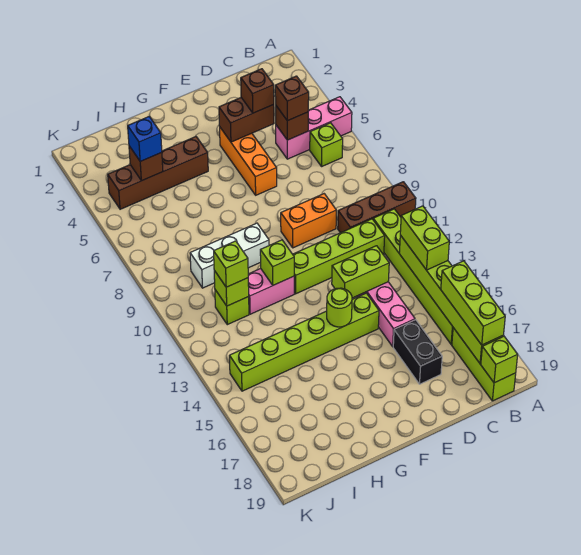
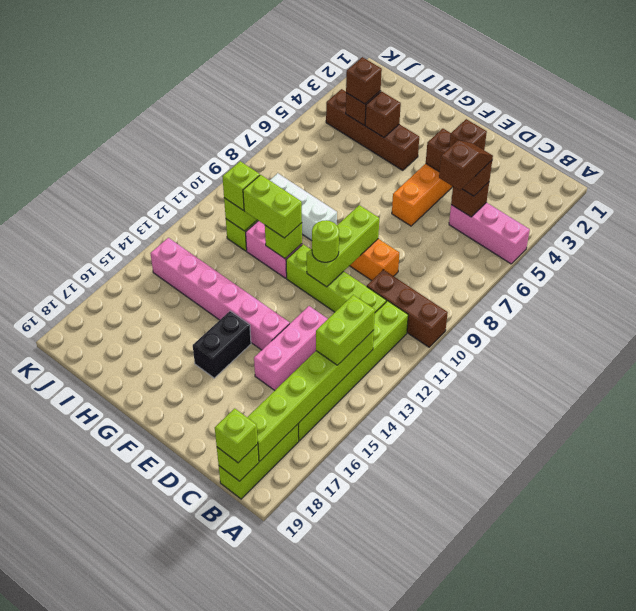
lime brick B6 level 1 -> lime brick B19 level 3
lime brick B16:B18 level 3 -> lime brick E9:E11 level 2
none -> brown slope C5:C6 level 4 top 6
lime brick D13:E13 level 2 -> lime brick G11:H11 level 3
black brick D16:D17 level 1 -> black brick F15:F16 level 1
lime brick E14:J14 level 1 -> pink brick E14:J14 level 1
lime round brick F14 level 2 -> lime round brick E11 level 3
none -> brown brick H4 level 2
blue brick I4 level 3 -> brown brick I4 level 3

